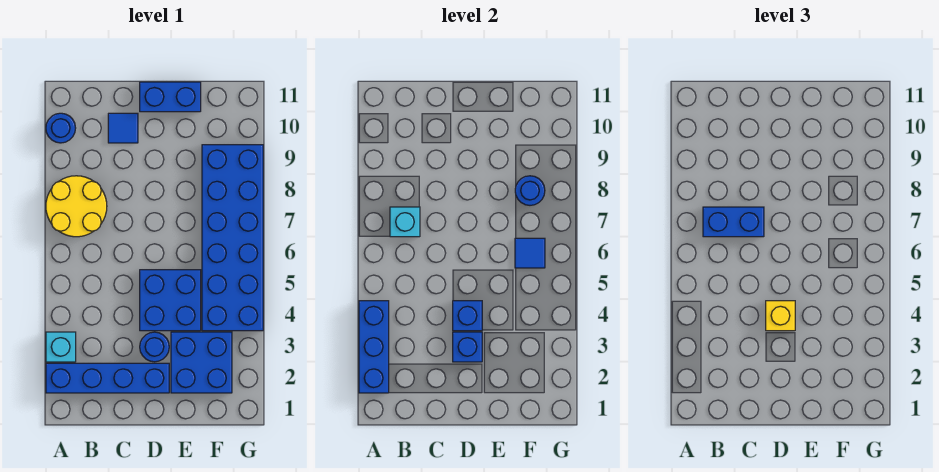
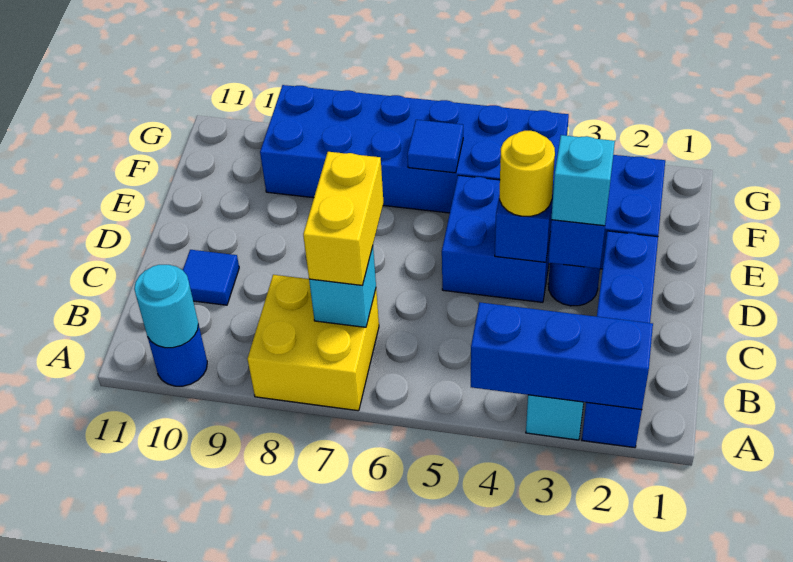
yellow round brick A7:B8 level 1 -> yellow brick A7:B8 level 1
none -> cyan round brick A10 level 2
blue brick B7:C7 level 3 -> yellow brick B7:C7 level 3
none -> cyan brick D3 level 3
yellow brick D4 level 3 -> yellow round brick D4 level 3
blue brick D11:E11 level 1 -> none
blue round brick F8 level 2 -> none

